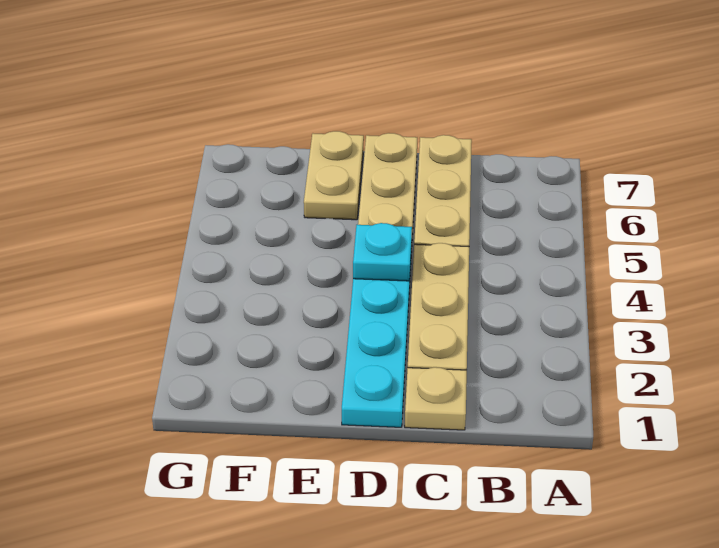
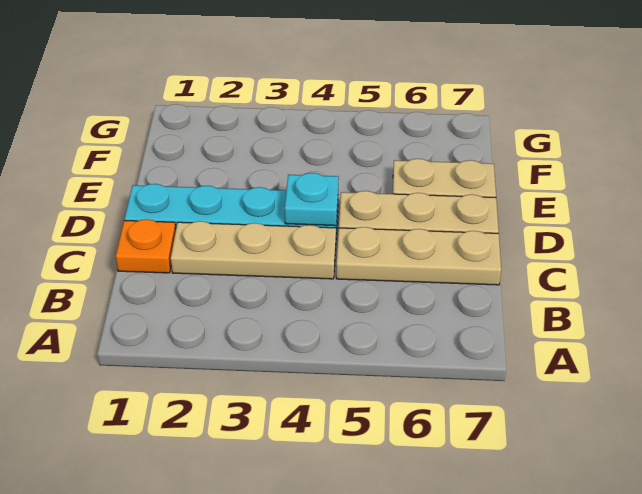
tan plate C1 level 1 -> orange plate C1 level 1

